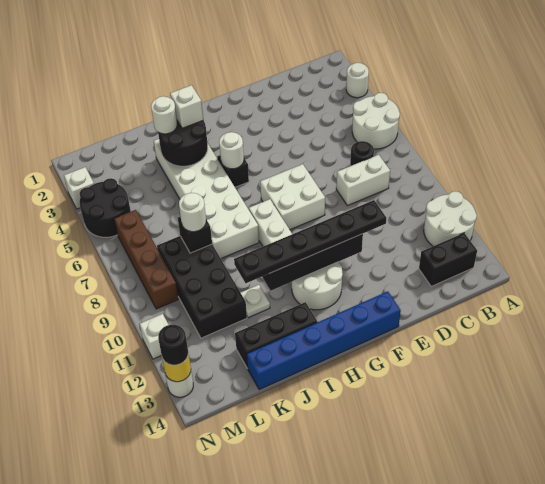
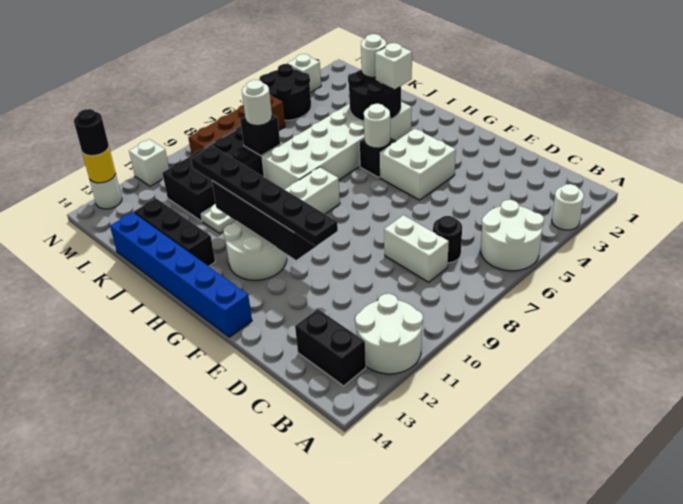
white brick F7:G8 level 1 -> white brick F4:G5 level 1

